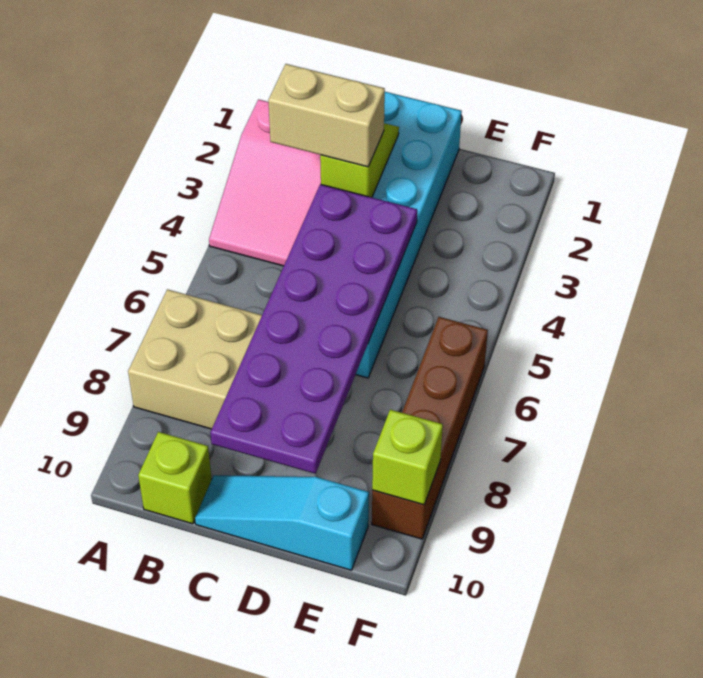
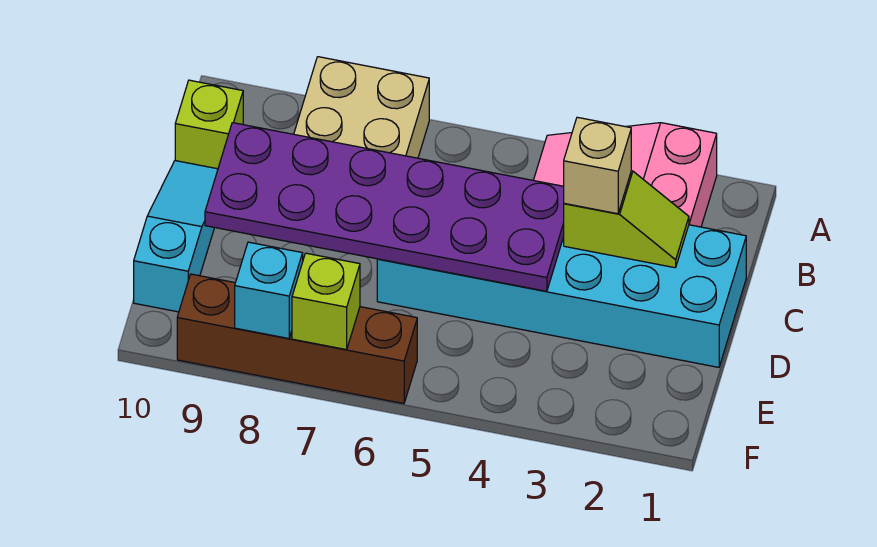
tan brick B3:C3 level 3 -> tan brick C3 level 3
none -> cyan brick F8 level 2
lime brick F9 level 2 -> lime brick F7 level 2

